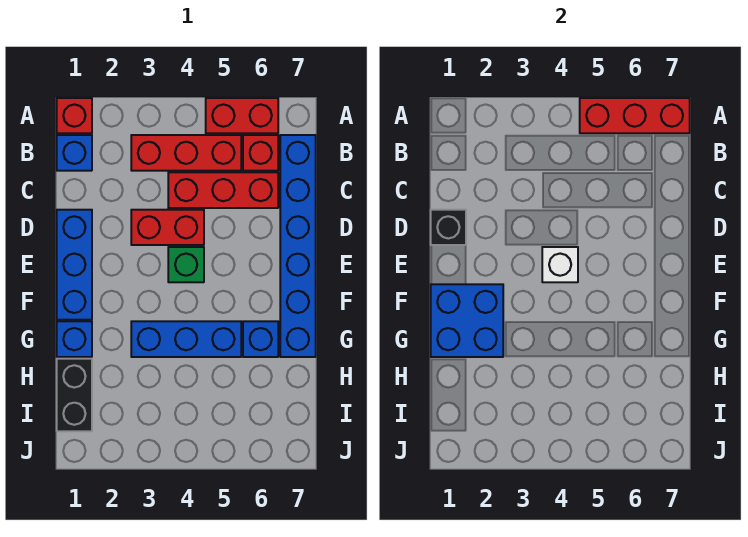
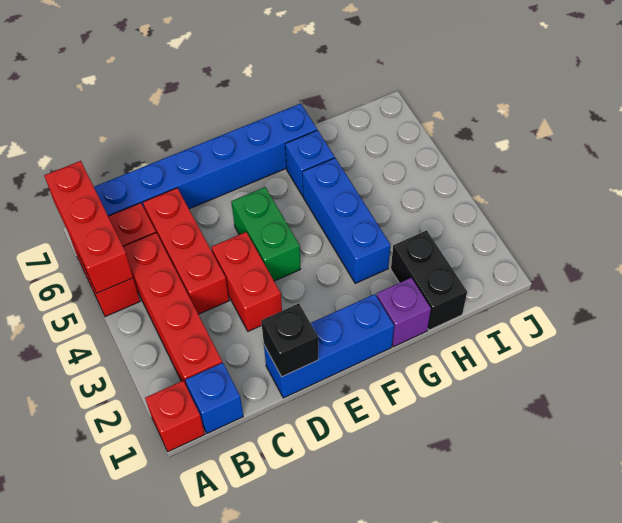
red brick B3:B5 level 1 -> red brick B2:B5 level 1
green brick E4 level 1 -> green brick E4:E5 level 1
white brick E4 level 2 -> none
blue brick F1:G2 level 2 -> none
blue brick G1 level 1 -> purple brick G1 level 1
black brick H1:I1 level 1 -> black brick H1:H2 level 1

